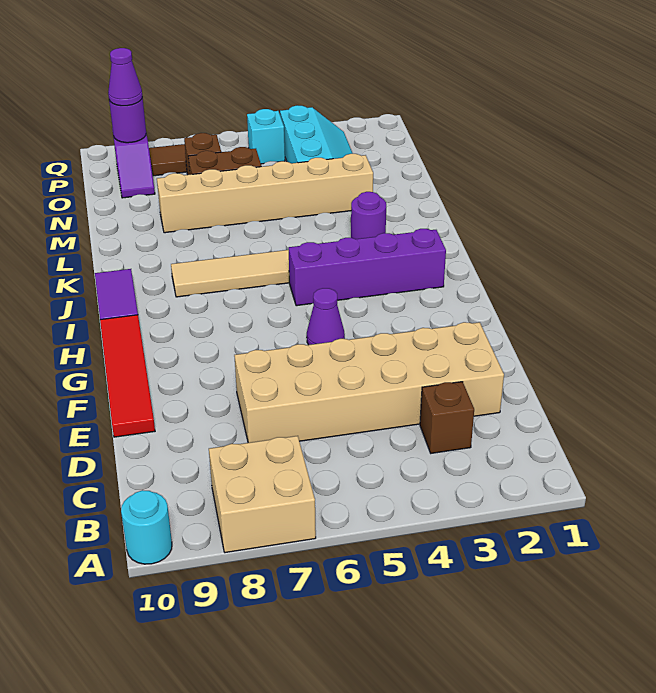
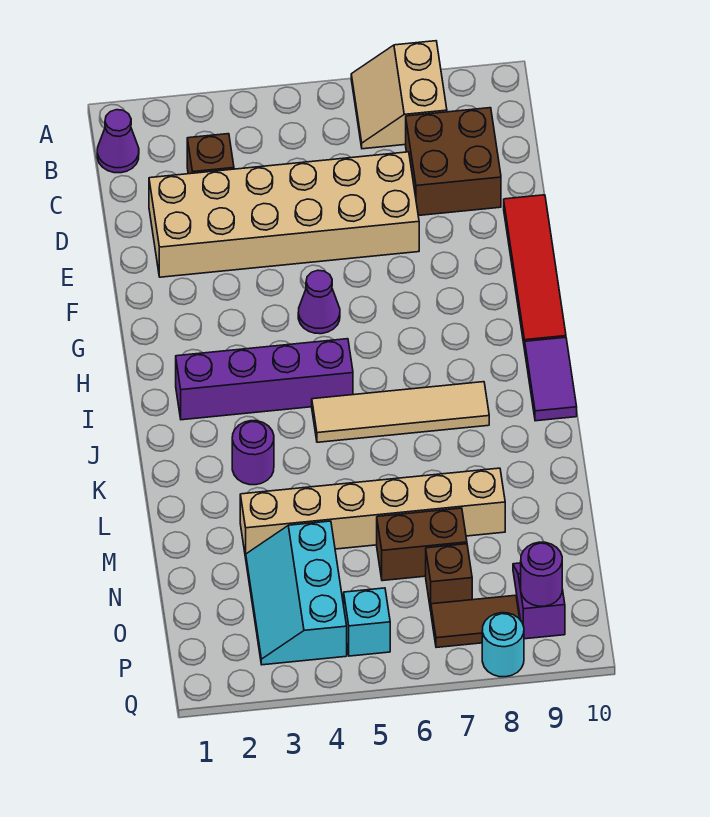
tan brick A7:B8 level 1 -> tan slope A7:B8 level 1 top 8
cyan round brick A10 level 1 -> cyan round brick Q8 level 1
none -> brown brick C8:D9 level 1
purple cone P9 level 3 -> purple cone B1 level 1

